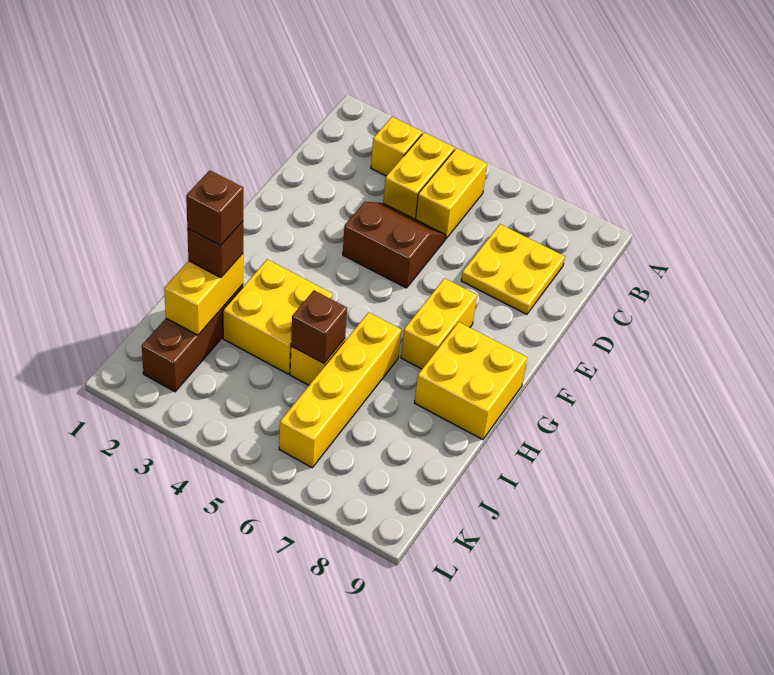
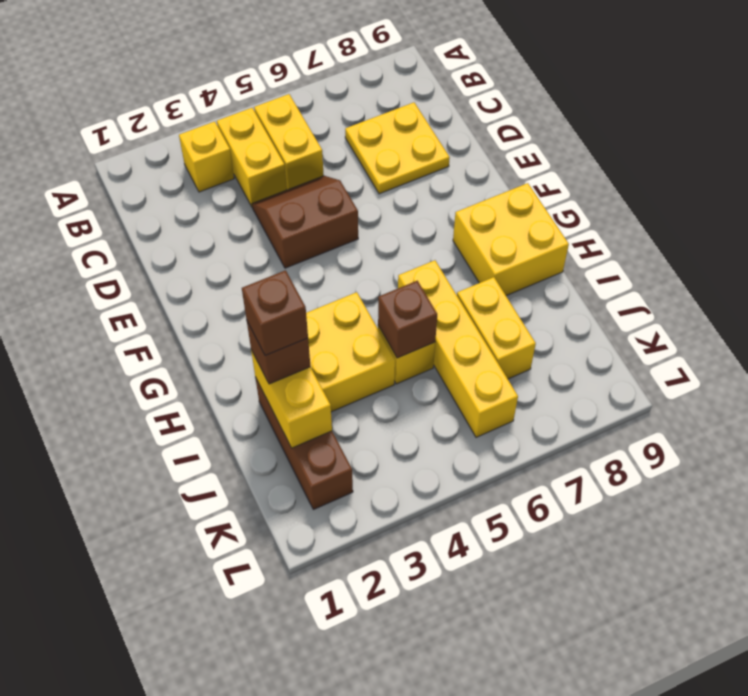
yellow brick F7:G7 level 1 -> yellow brick I7:J7 level 1

